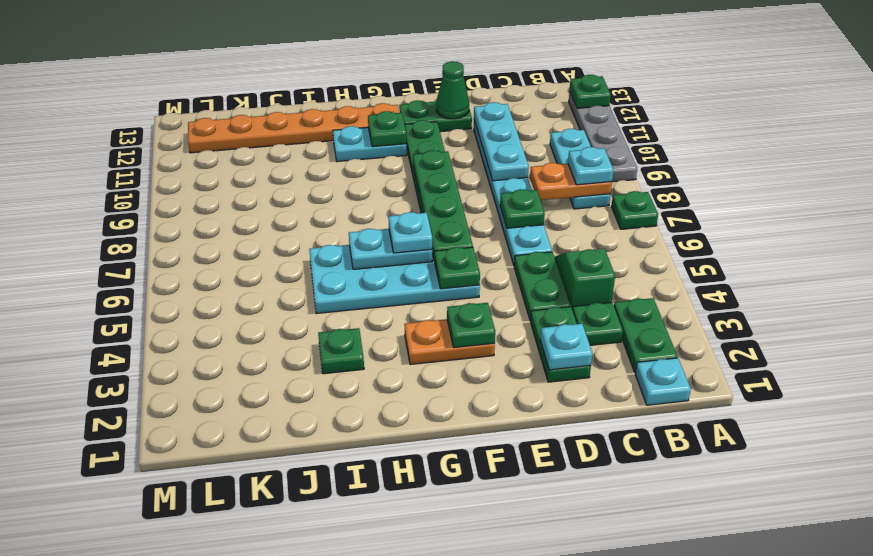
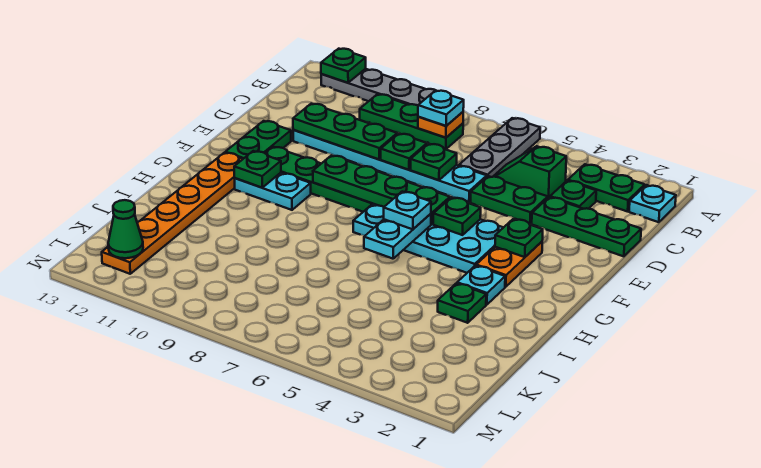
none -> grey plate A6:C6 level 1
green plate A7 level 1 -> green plate D8 level 2
cyan plate B8:B10 level 1 -> green plate B8:B10 level 1
orange plate B8:C8 level 2 -> orange plate B8 level 2
green plate D2:D3 level 1 -> green plate D1:D3 level 1
cyan plate D2 level 2 -> cyan plate H3 level 1
cyan plate D9:D11 level 2 -> green plate D9:D11 level 2
green cone E12 level 2 -> green cone L12 level 2
cyan plate F5:I6 level 1 -> cyan plate F4:G7 level 1
cyan plate G11:H11 level 1 -> cyan plate G10:G11 level 1

